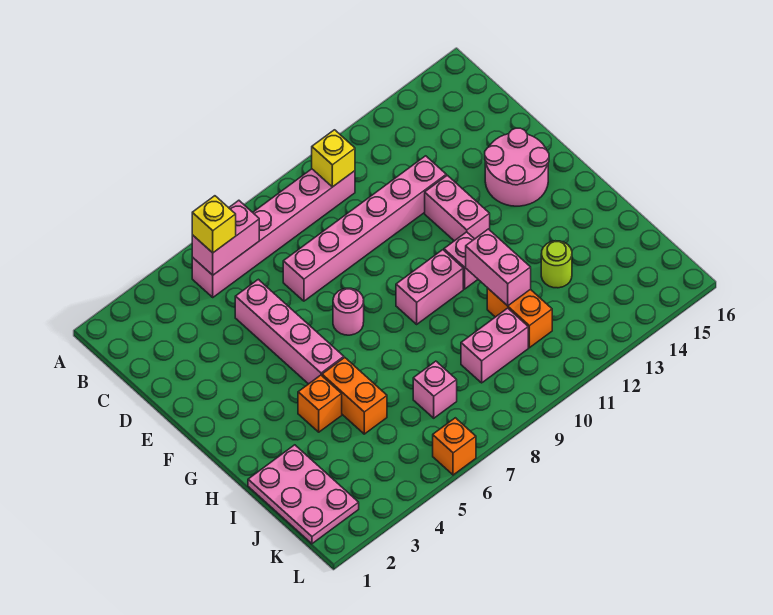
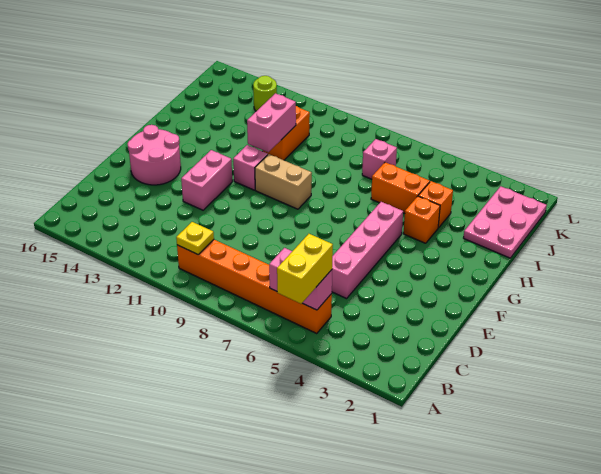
pink brick B5:B10 level 1 -> orange brick B5:B10 level 1
yellow brick B5 level 3 -> yellow brick A5:B5 level 3
yellow brick B10 level 2 -> yellow plate B10 level 2
pink brick D7:D12 level 1 -> none
pink round brick F7 level 1 -> none
pink brick G9:G10 level 1 -> tan brick G9:G10 level 1
orange brick H5:I5 level 1 -> orange brick I5:I6 level 1
lime round brick I13 level 1 -> lime round brick K13 level 1
pink brick J9:J10 level 1 -> none
orange brick L6 level 1 -> orange brick I4 level 1

